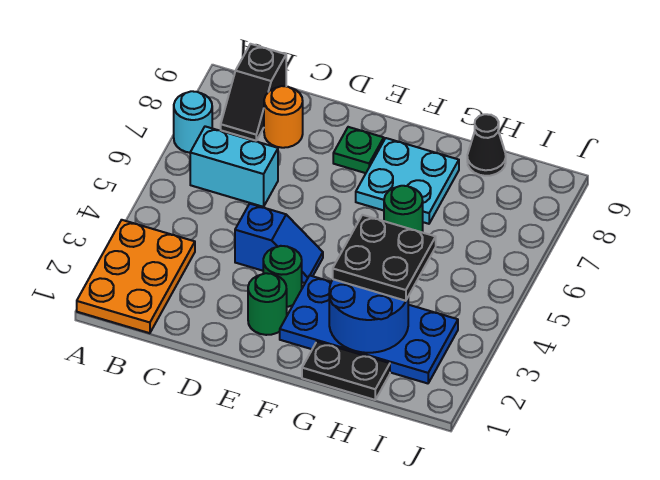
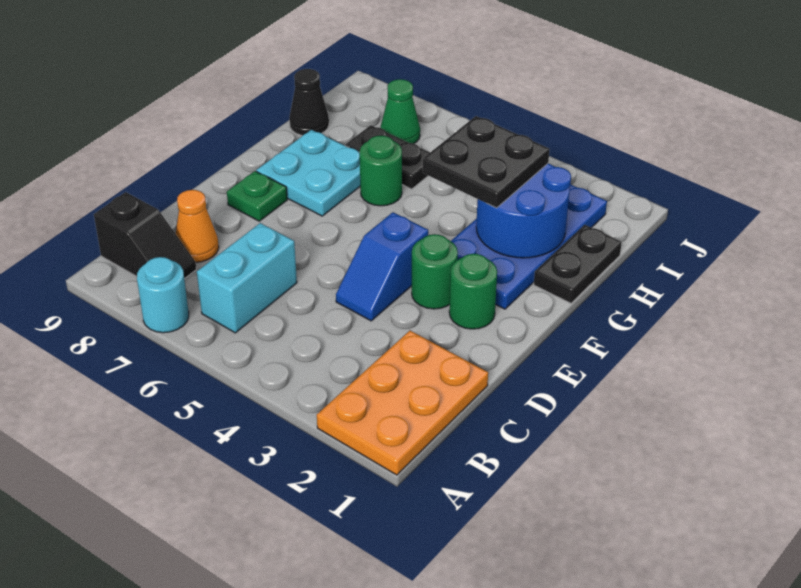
orange plate A1:B3 level 1 -> orange plate A1:C2 level 1
orange round brick C8 level 1 -> orange cone C8 level 1
blue slope D4:E4 level 1 top D -> blue slope D4:E4 level 1 top E
none -> black plate H6:H7 level 1
none -> green cone I7 level 1

